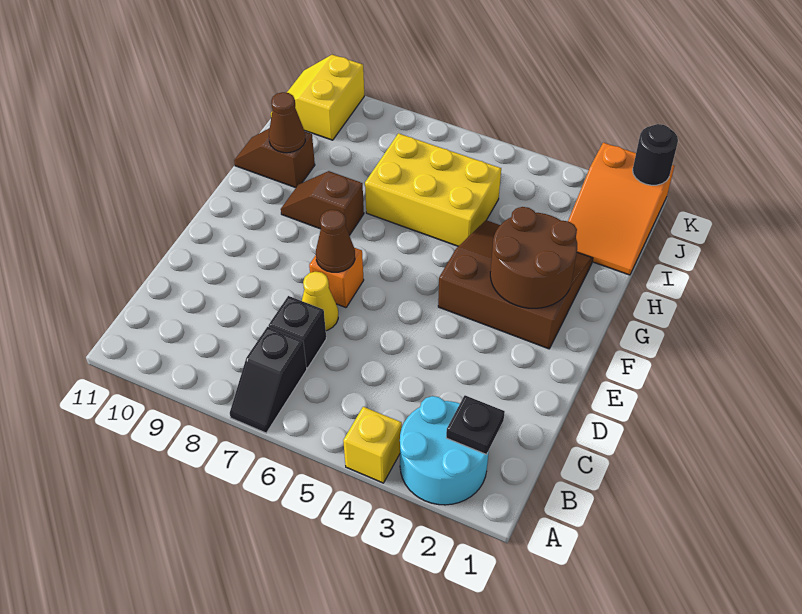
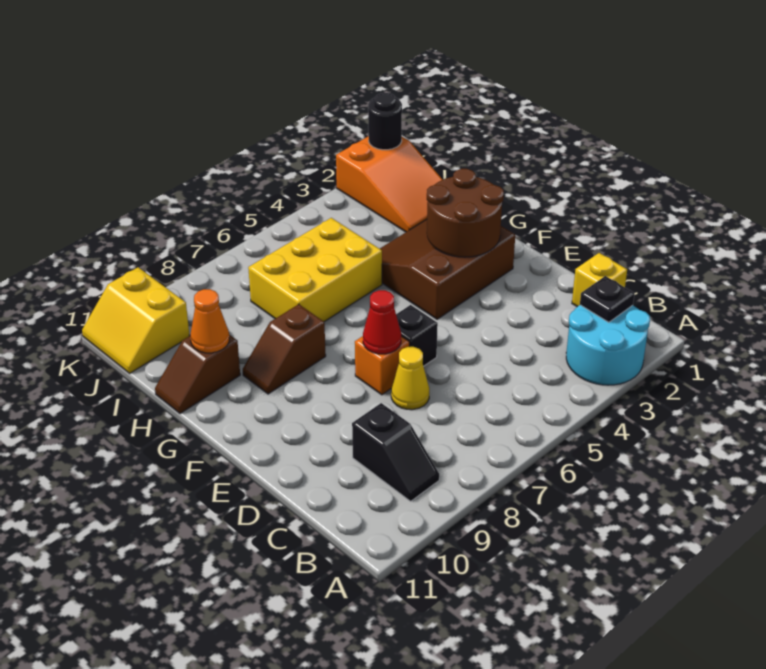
yellow brick A4 level 1 -> yellow brick C1 level 1
black slope A7:B7 level 1 top B -> black slope B9:C9 level 1 top C
black brick C7 level 1 -> black brick E6 level 1
brown cone E7 level 2 -> red cone E7 level 2
brown cone H10 level 2 -> orange cone H10 level 2

